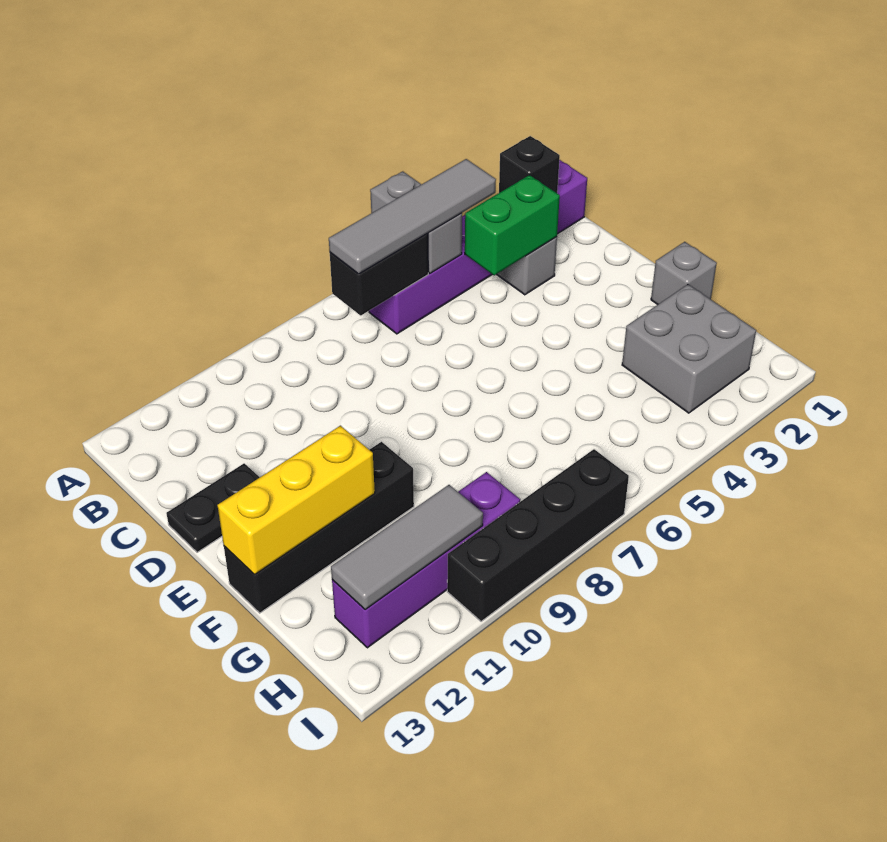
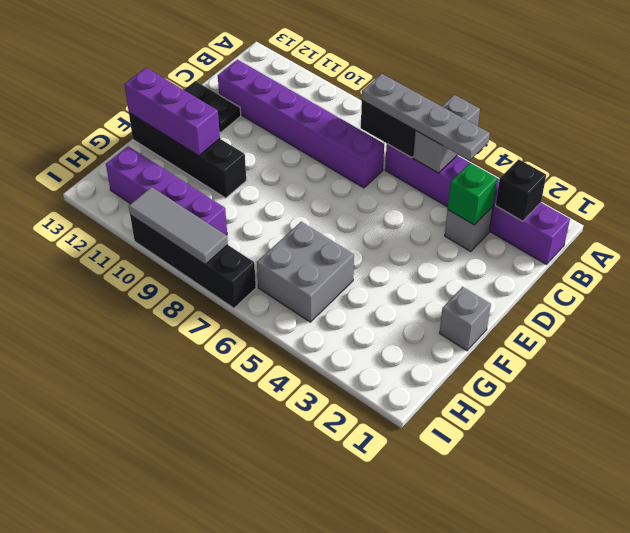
grey tile B4:B7 level 3 -> grey plate B4:B7 level 3
green brick C3:C4 level 2 -> green brick C3 level 2
none -> purple brick C7:C12 level 1
yellow brick F11:F13 level 2 -> purple brick F11:F13 level 2
grey brick G2:H3 level 1 -> grey brick G5:H6 level 1
grey tile H10:H12 level 2 -> grey tile I8:I10 level 2

